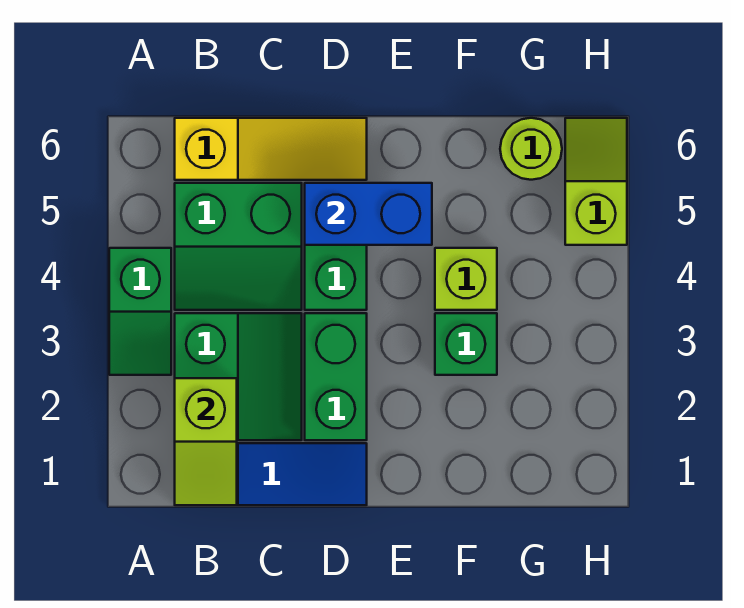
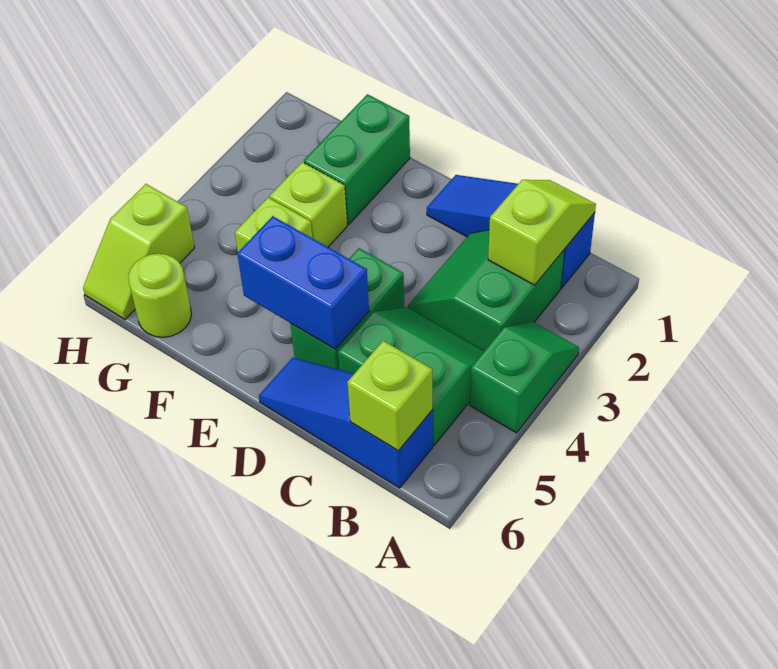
yellow slope B6:D6 level 1 top B -> blue slope B6:D6 level 1 top B
none -> lime brick B6 level 2
green brick D2:D3 level 1 -> green brick F1:F2 level 1
green brick F3 level 1 -> lime brick F3 level 1

